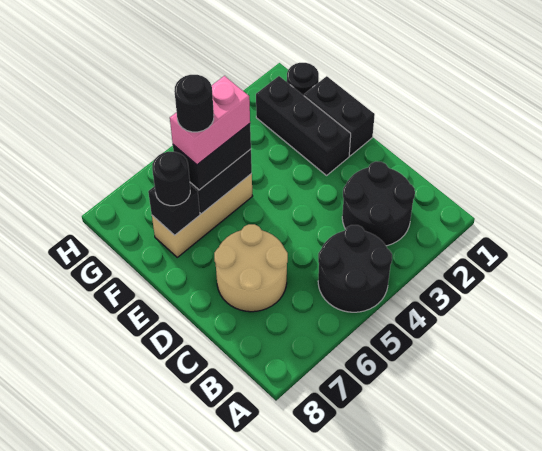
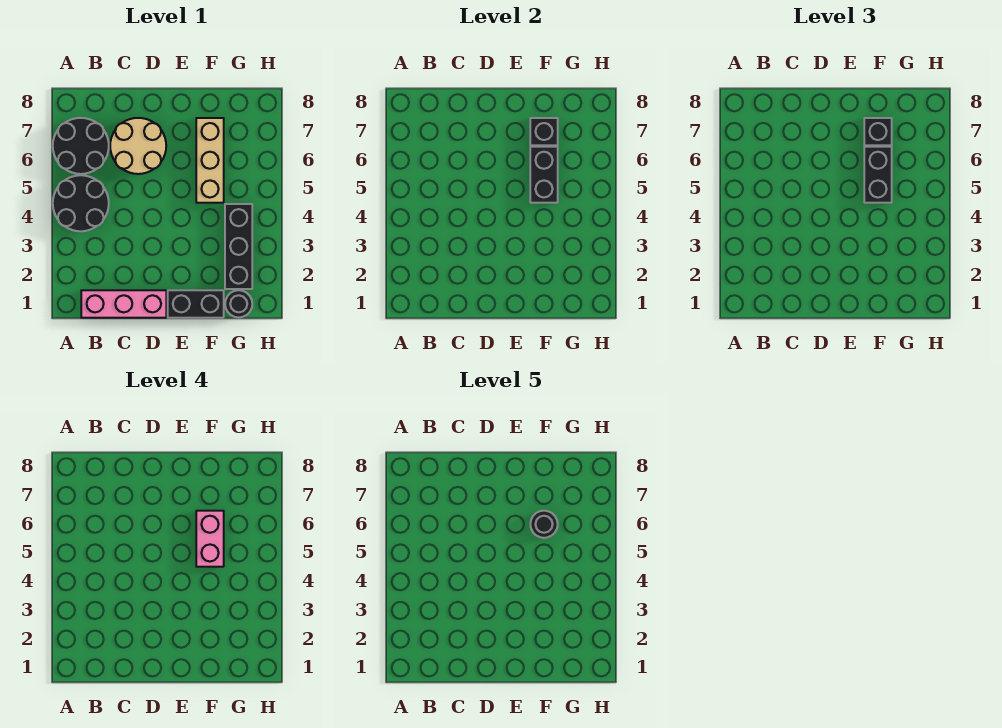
none -> pink brick B1:D1 level 1
black round brick B2:C3 level 1 -> black round brick A6:B7 level 1
black brick E2:G2 level 1 -> black brick G2:G4 level 1
black round brick F7 level 3 -> black brick F7 level 3

